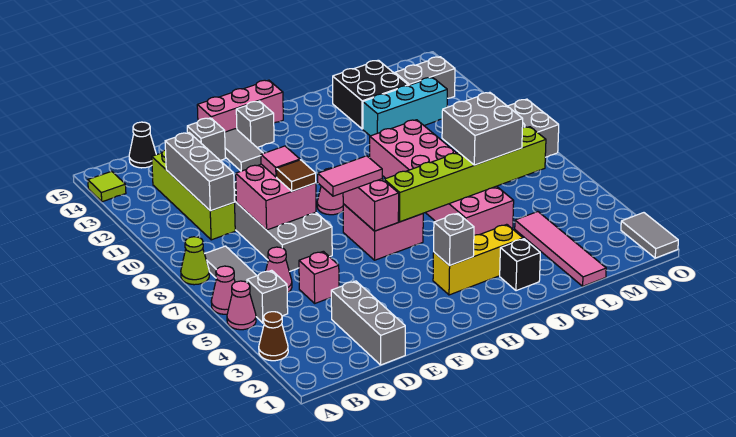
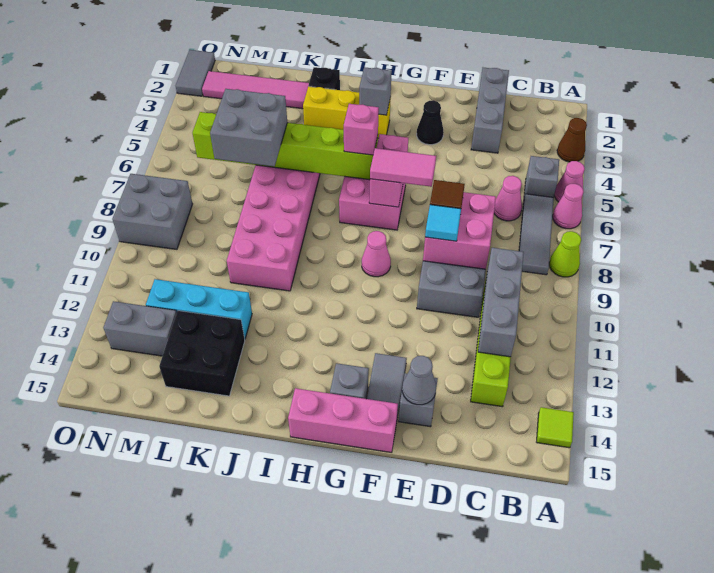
black cone C15 level 1 -> black cone F3 level 1
pink brick D5 level 1 -> pink brick H6 level 3
pink tile E9 level 3 -> cyan tile E9 level 3
none -> grey cone E14 level 2
pink tile L1:L4 level 1 -> pink tile K2:N2 level 1

